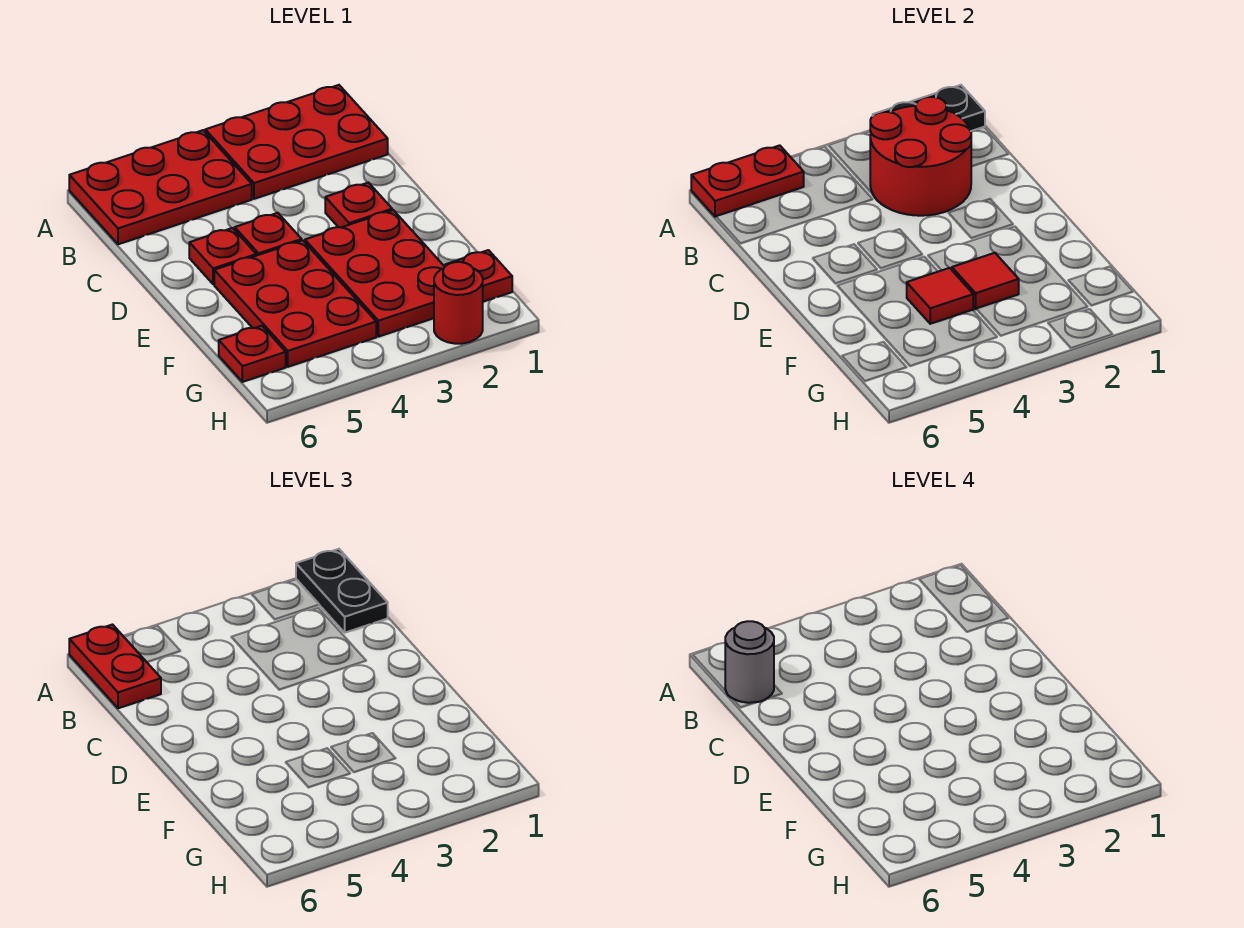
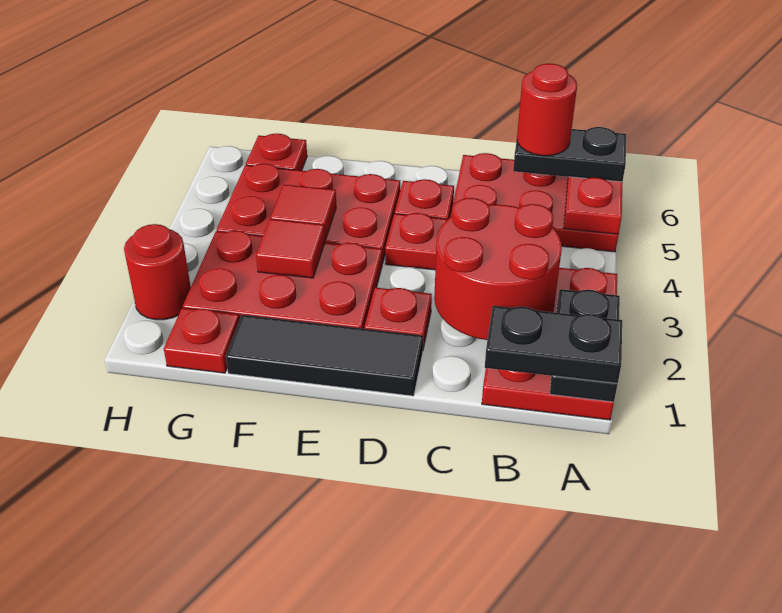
red plate A4:B6 level 1 -> red plate A5:C6 level 1
red plate A6:B6 level 3 -> black plate A6:B6 level 3
grey round brick B6 level 4 -> red round brick B6 level 4
none -> black tile D1:F1 level 1

